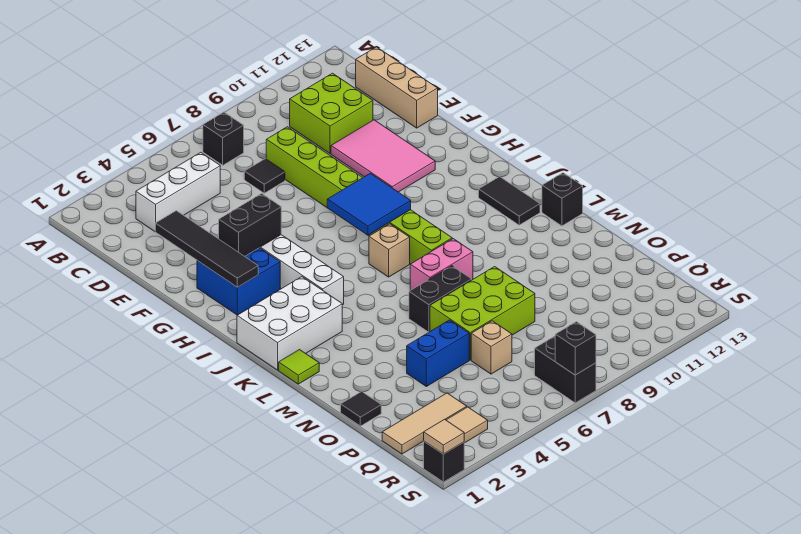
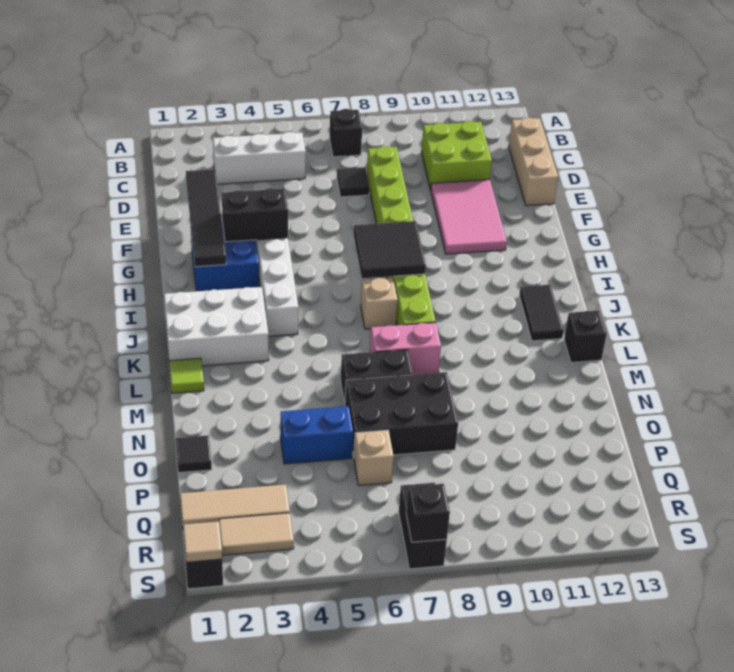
blue tile H7:I8 level 2 -> black tile H7:I8 level 2
lime brick N6:O8 level 1 -> black brick N6:O8 level 1

